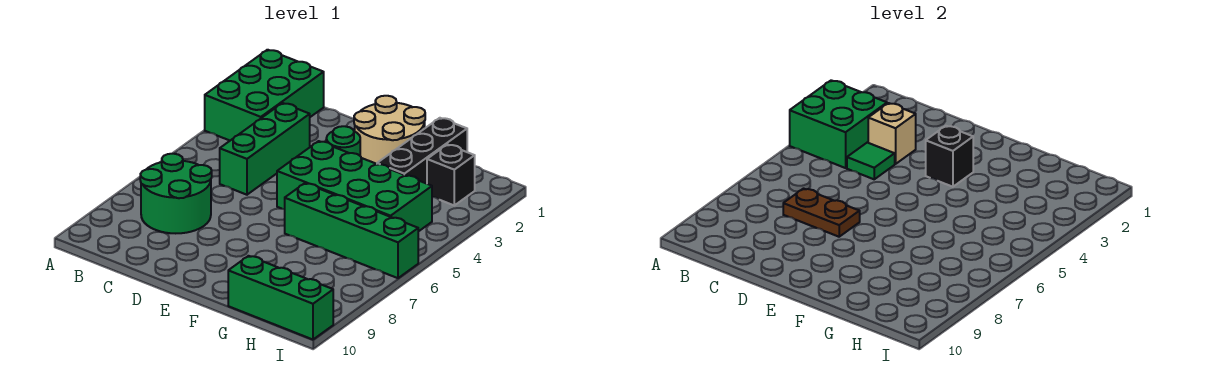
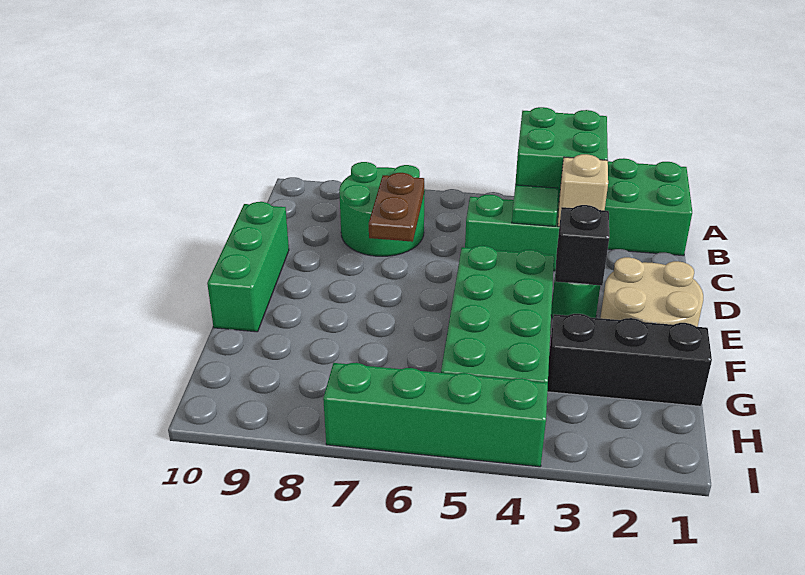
green brick F6:I6 level 1 -> green brick I4:I7 level 1
green brick G10:I10 level 1 -> green brick D10:F10 level 1
black brick H2 level 1 -> none

